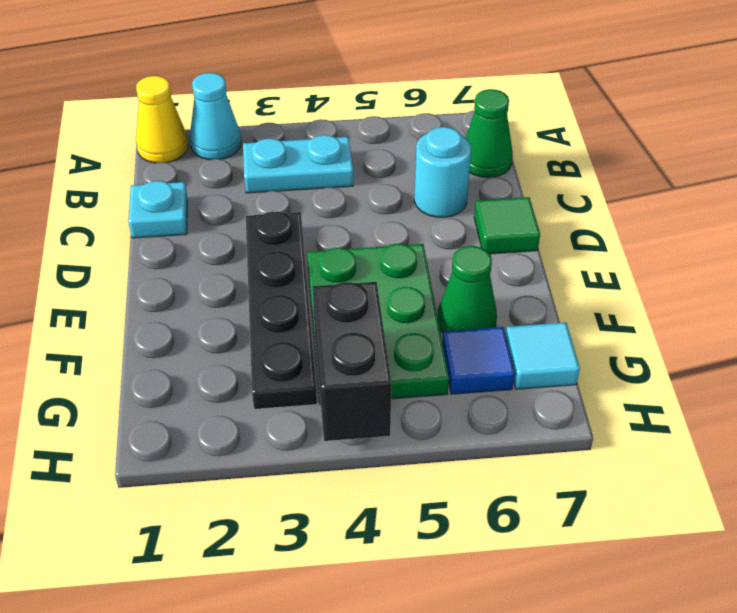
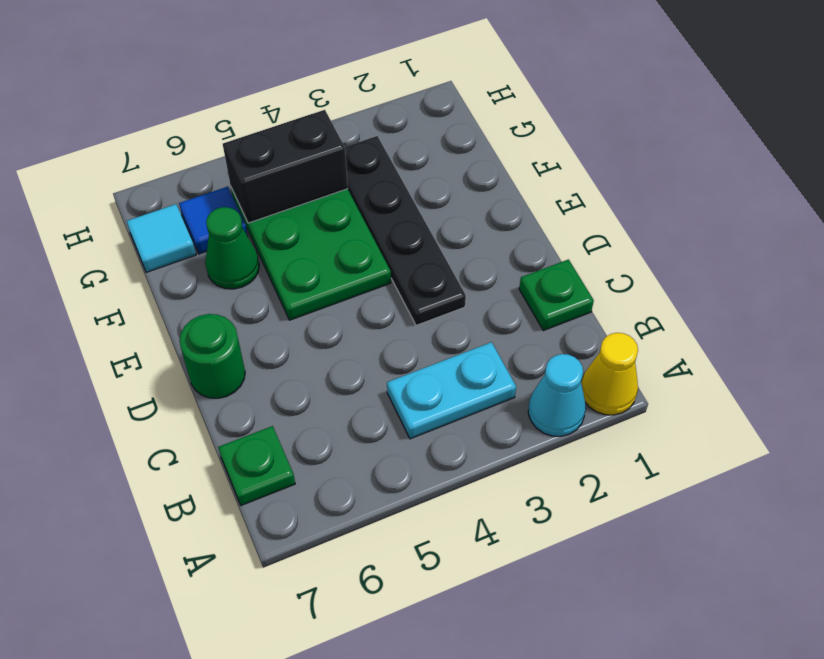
green cone B7 level 1 -> green plate B7 level 1
cyan plate C1 level 1 -> green plate C1 level 1
cyan round brick C6 level 1 -> none
green tile D7 level 1 -> green round brick D7 level 1
black brick G4:H4 level 2 -> black brick G4:G5 level 2

